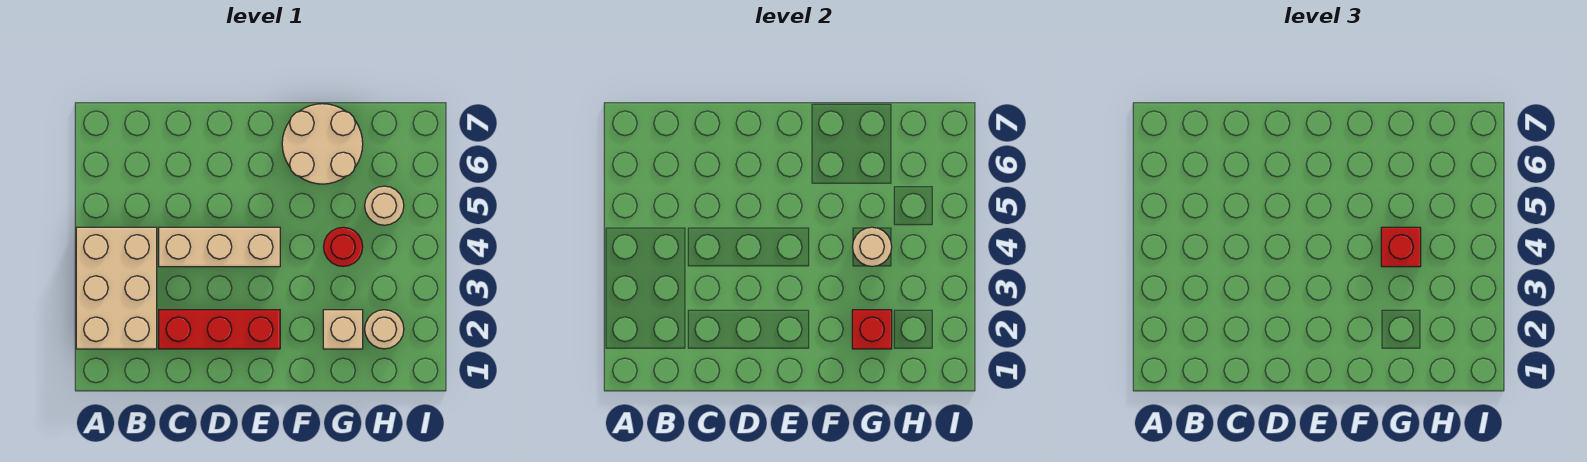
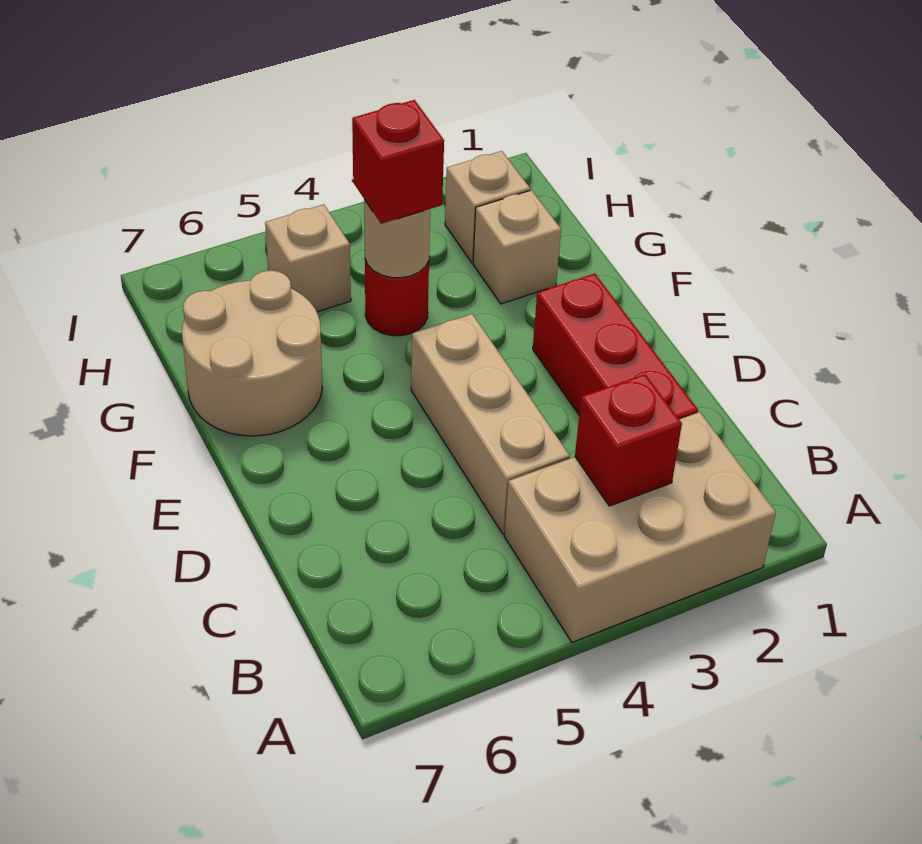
red brick G2 level 2 -> red brick B3 level 2
tan round brick H2 level 1 -> tan brick H2 level 1
tan round brick H5 level 1 -> tan brick H5 level 1

